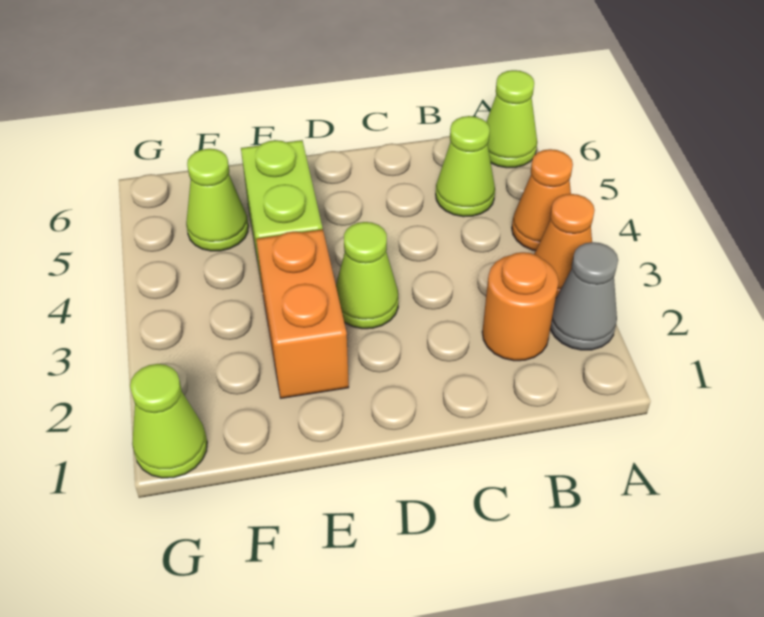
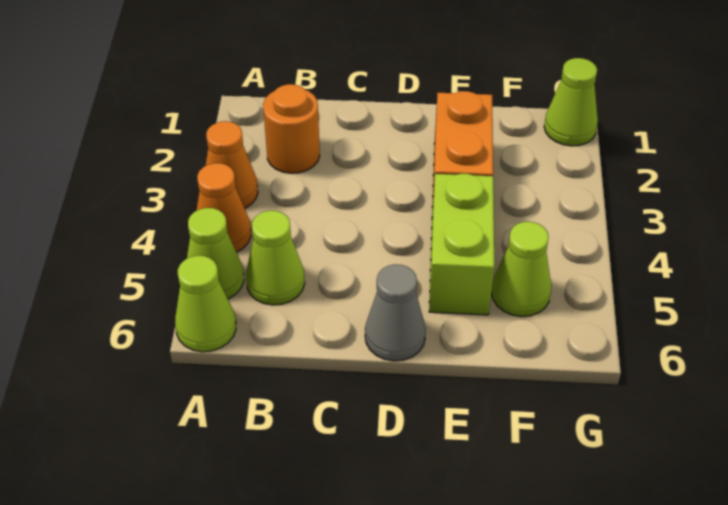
grey cone A2 level 1 -> grey cone D6 level 1
lime cone D3 level 1 -> lime cone A5 level 1

